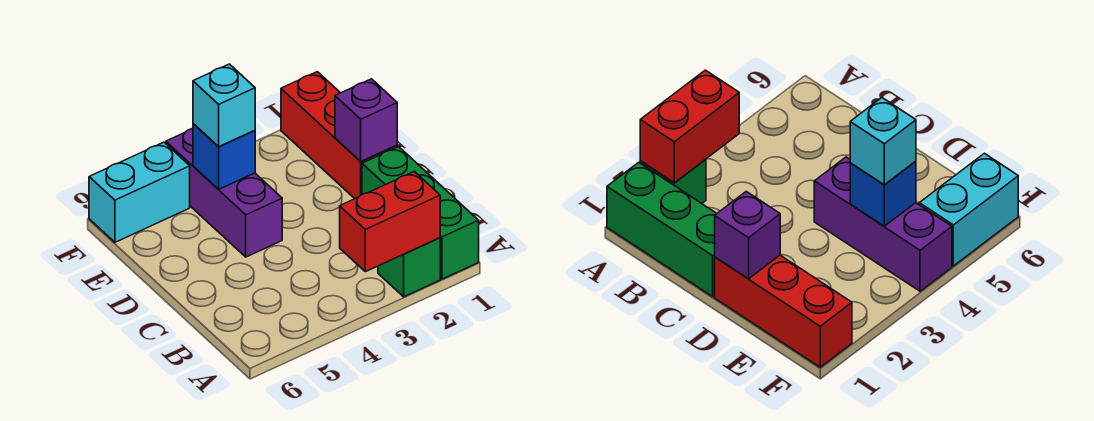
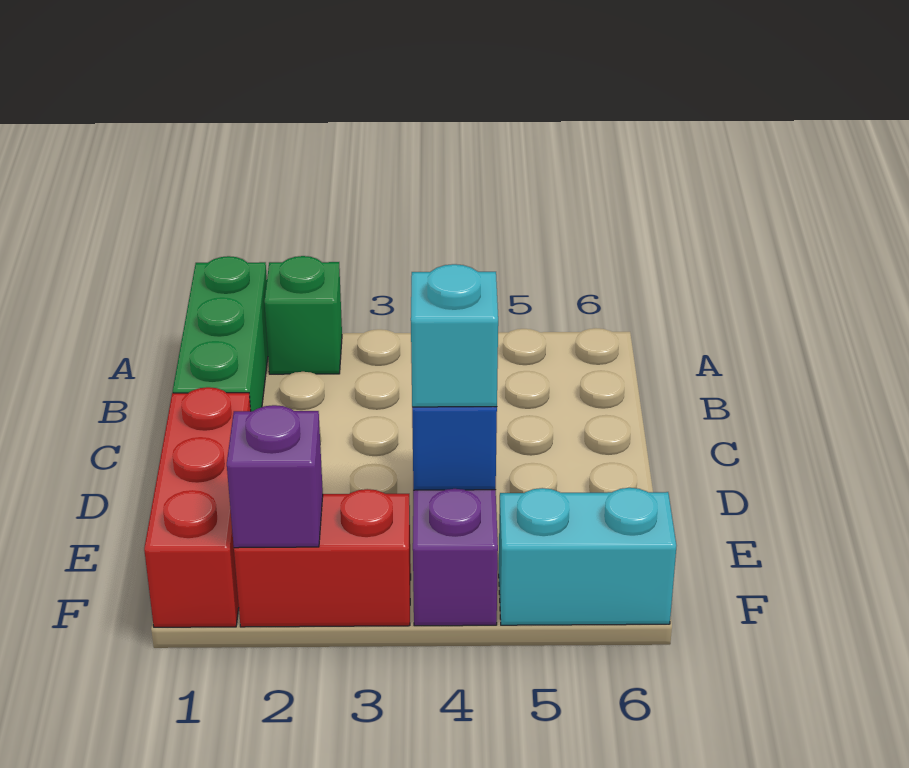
red brick A2:A3 level 2 -> red brick F2:F3 level 1
purple brick D1 level 2 -> purple brick F2 level 2

